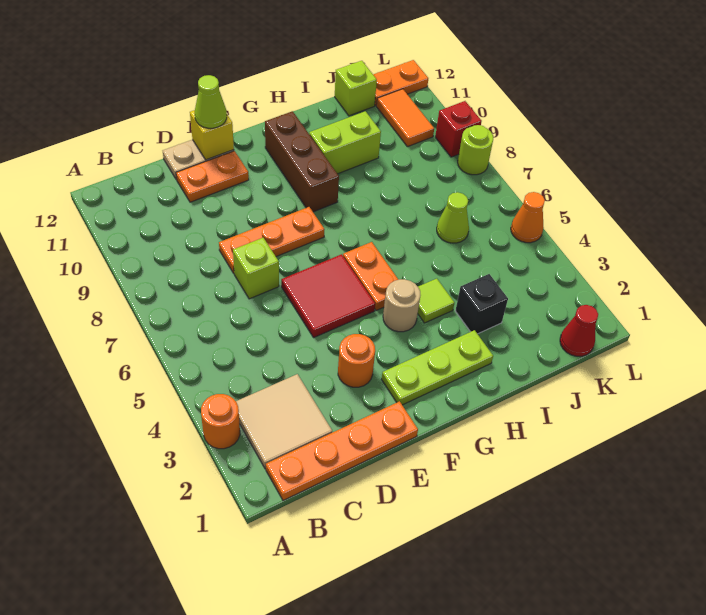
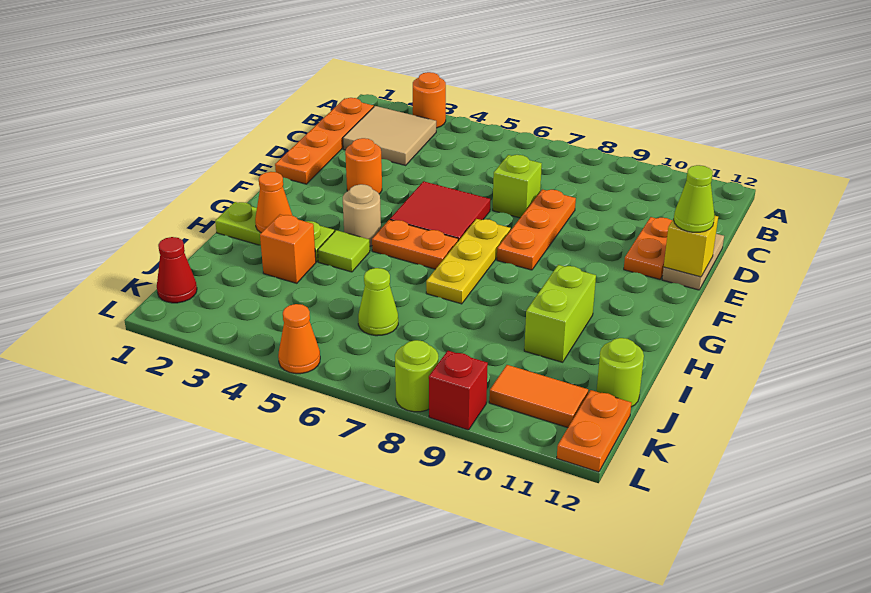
lime plate F2:H2 level 1 -> lime plate H1:H3 level 1
none -> yellow plate F7:H7 level 1
brown brick G9:G11 level 1 -> none
none -> orange cone H2 level 2
black brick I3 level 1 -> orange brick I3 level 1
lime brick J12 level 1 -> lime round brick J12 level 1

